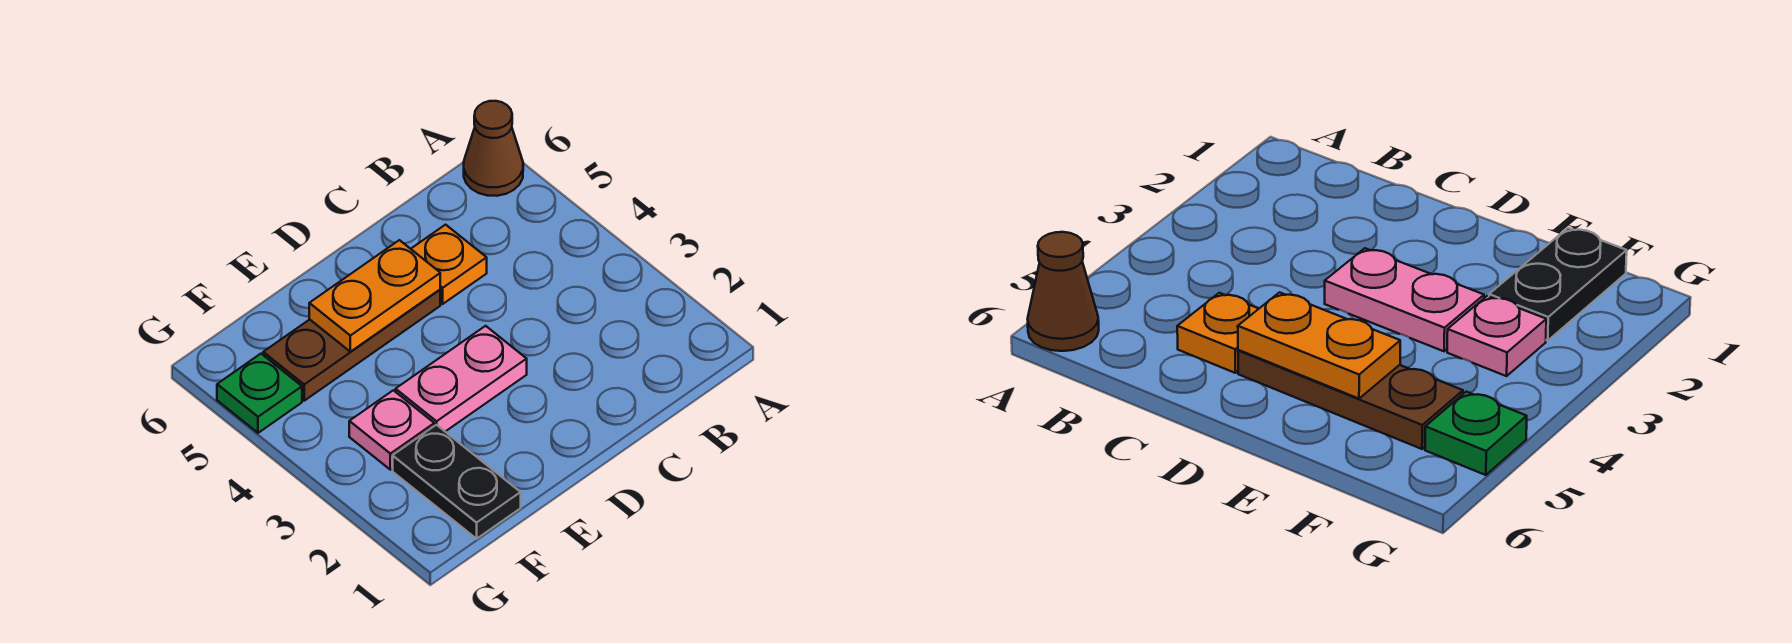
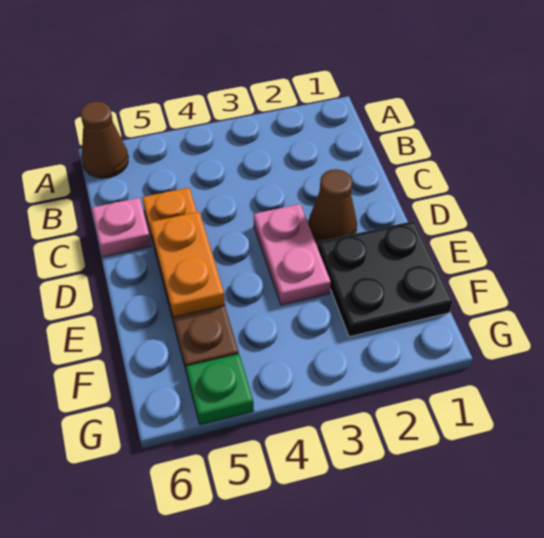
none -> brown cone D2 level 1
black plate F1:F2 level 1 -> black plate E1:F2 level 1
pink plate F3 level 1 -> pink plate C6 level 1

